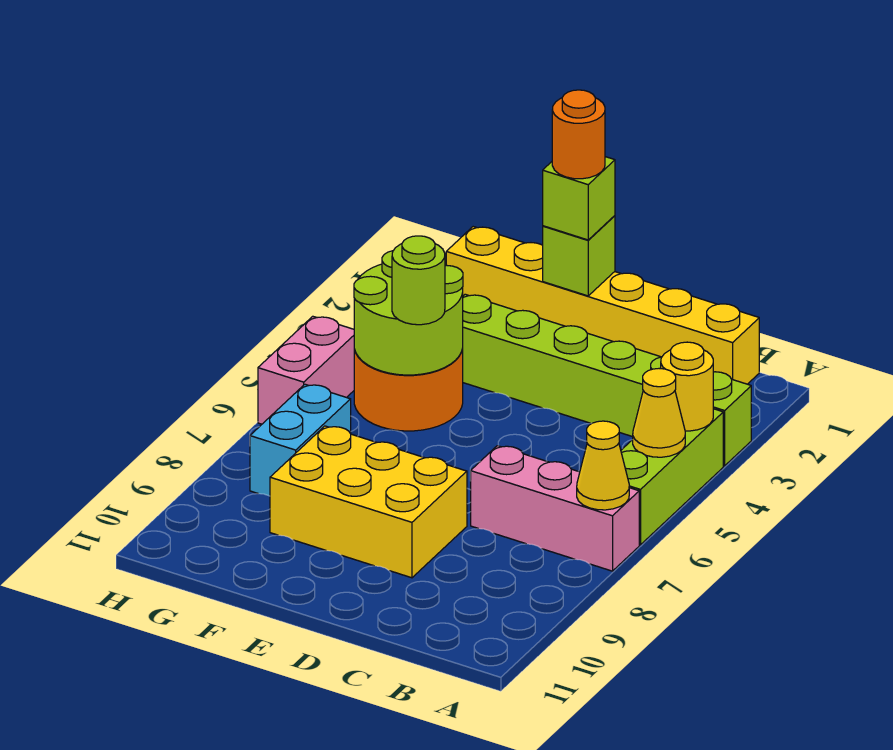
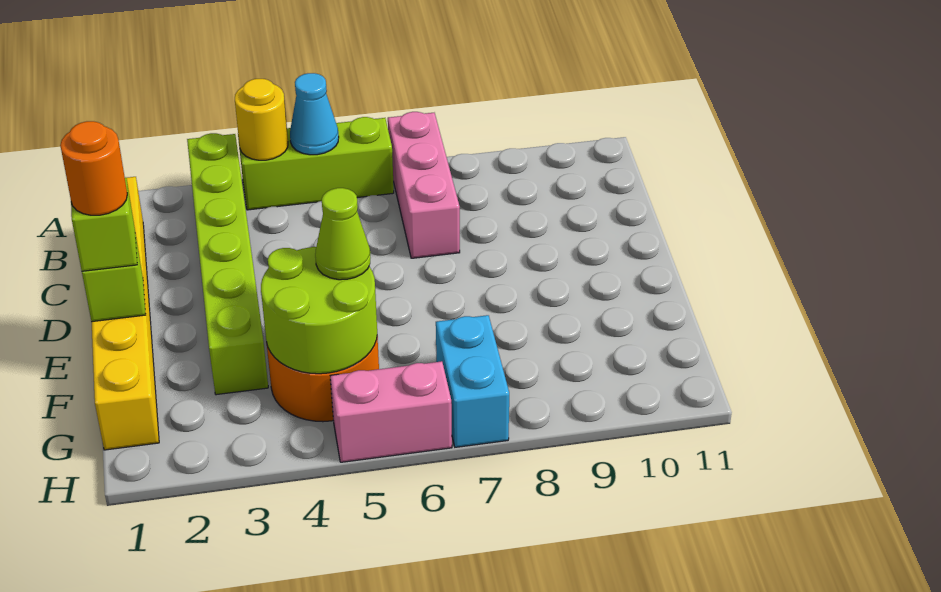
yellow cone A5 level 2 -> cyan cone A5 level 2
yellow cone A7 level 2 -> none
yellow brick D8:F9 level 1 -> none
lime round brick F5 level 3 -> lime cone F5 level 3
cyan brick G7:G8 level 1 -> cyan brick G7:H7 level 1

